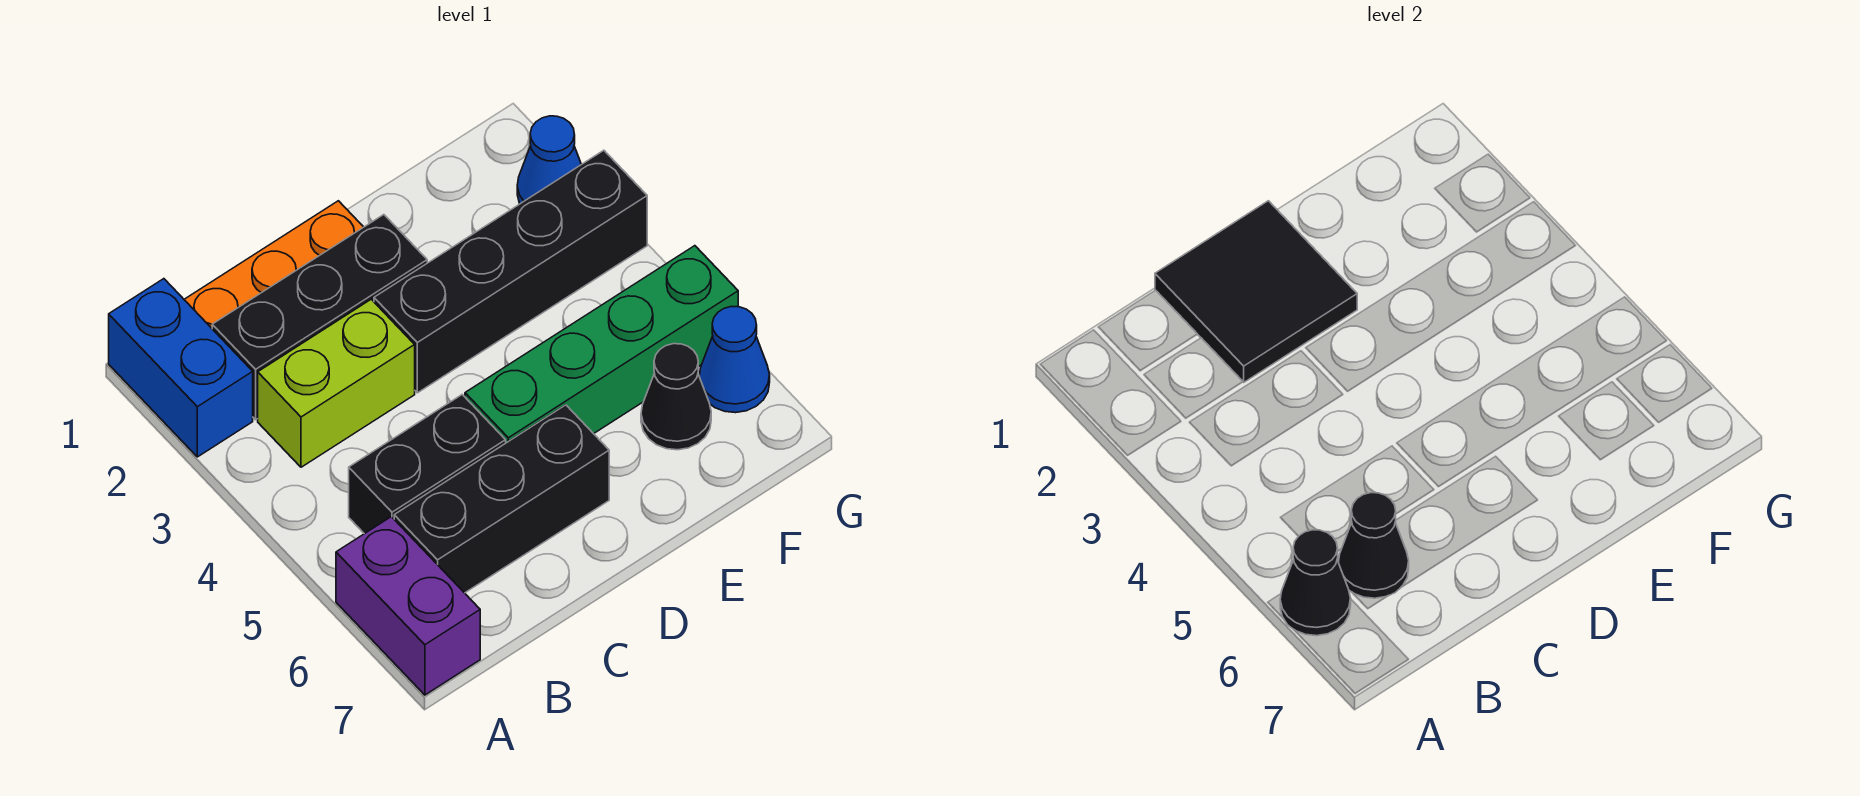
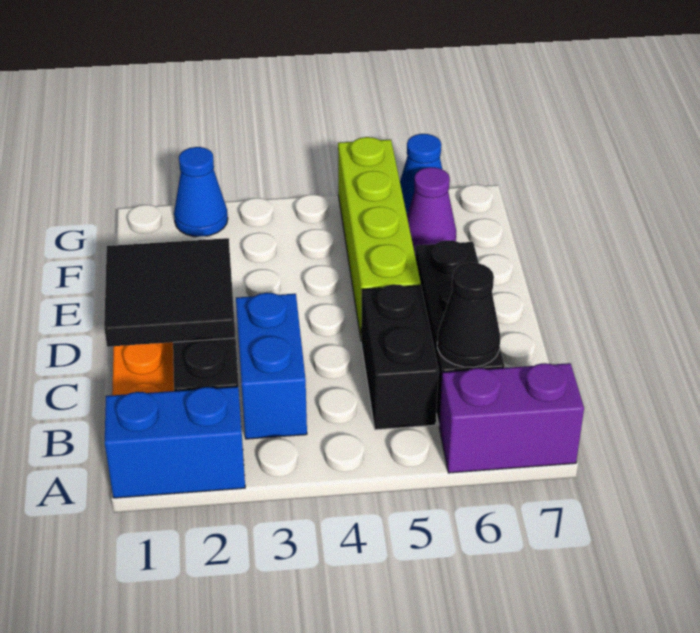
black cone A6 level 2 -> none
lime brick B3:C3 level 1 -> blue brick B3:C3 level 1
black brick D3:G3 level 1 -> none
green brick D5:G5 level 1 -> lime brick D5:G5 level 1
black cone F6 level 1 -> purple cone F6 level 1

